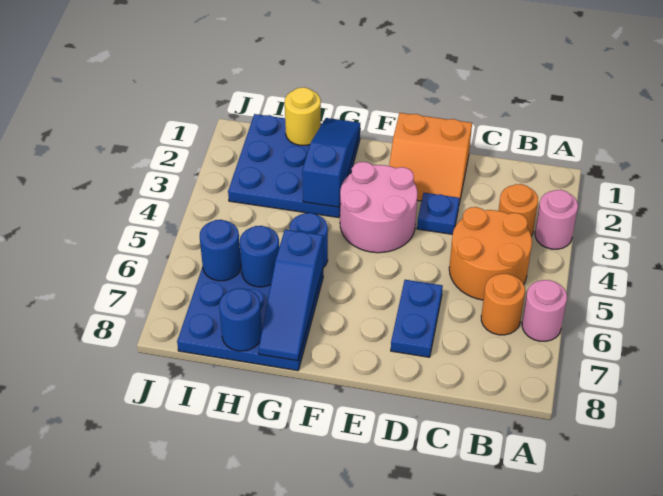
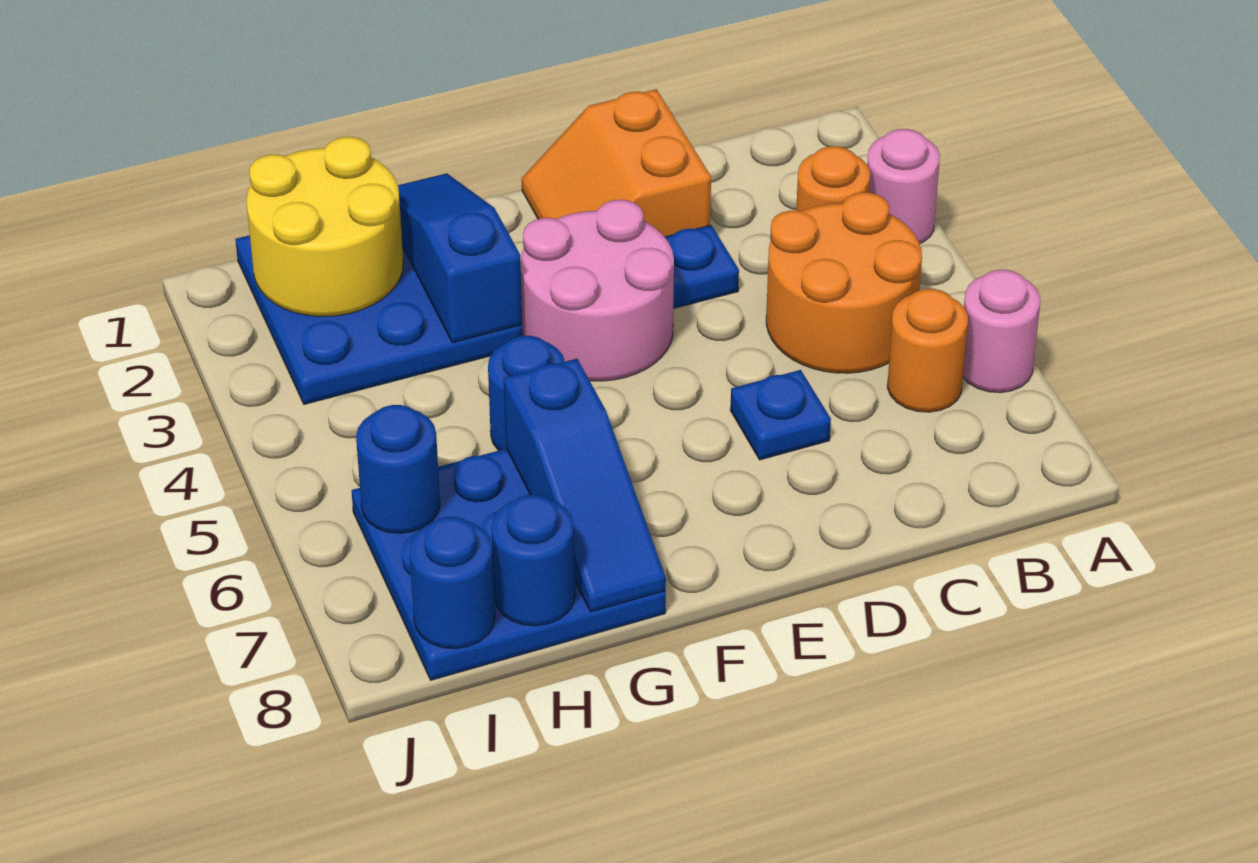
orange slope D1:E2 level 1 top 1 -> orange slope D1:E2 level 1 top D
blue plate D6:D7 level 1 -> blue plate D6 level 1
yellow round brick H1 level 2 -> yellow round brick H1:I2 level 2
blue round brick H6 level 2 -> blue round brick I8 level 2

